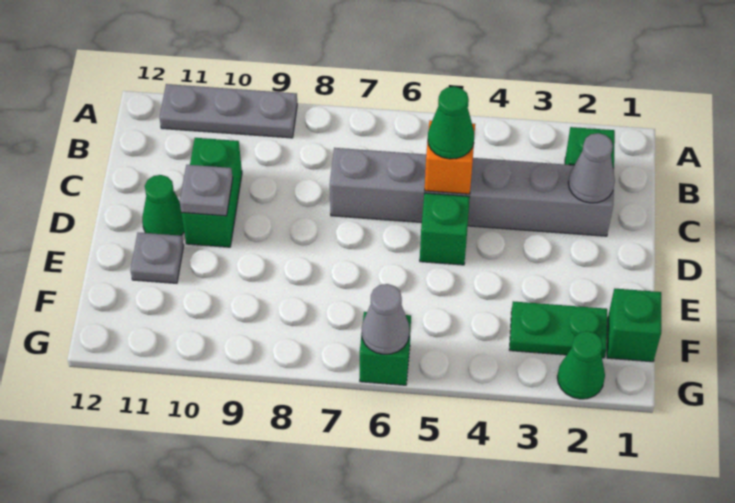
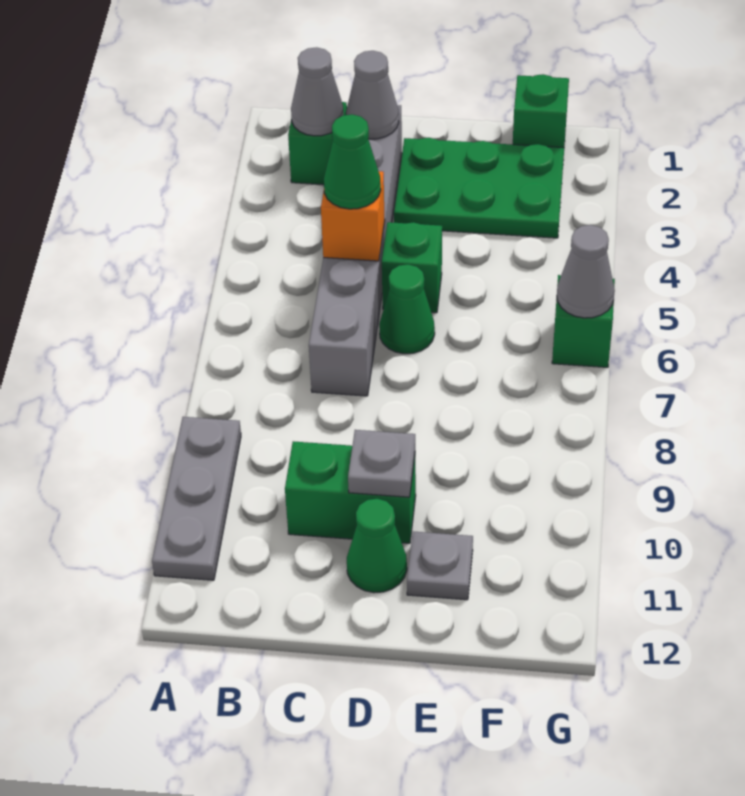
none -> grey cone B2 level 2
green plate F2:F3 level 1 -> green plate D2:F3 level 1
green cone G2 level 1 -> green cone D6 level 1

